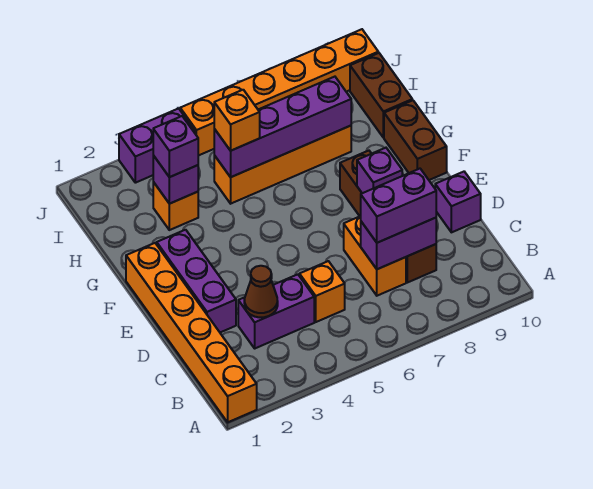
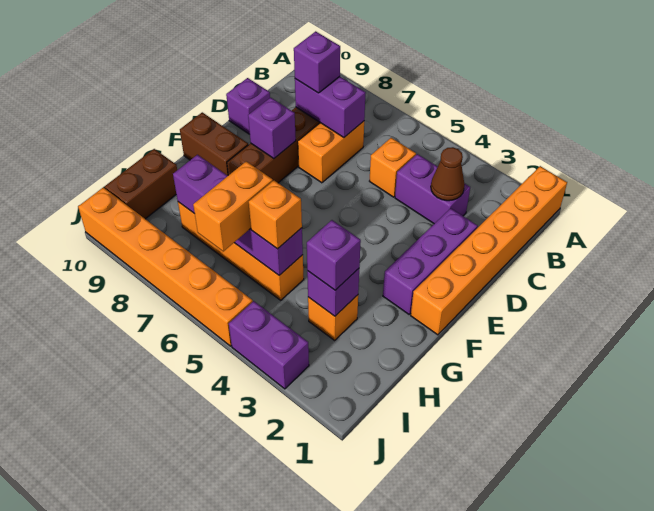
purple brick C7:C8 level 3 -> purple brick C8 level 3
brown brick F10:G10 level 1 -> brown brick F9:F10 level 1
none -> orange brick H6:I6 level 3

